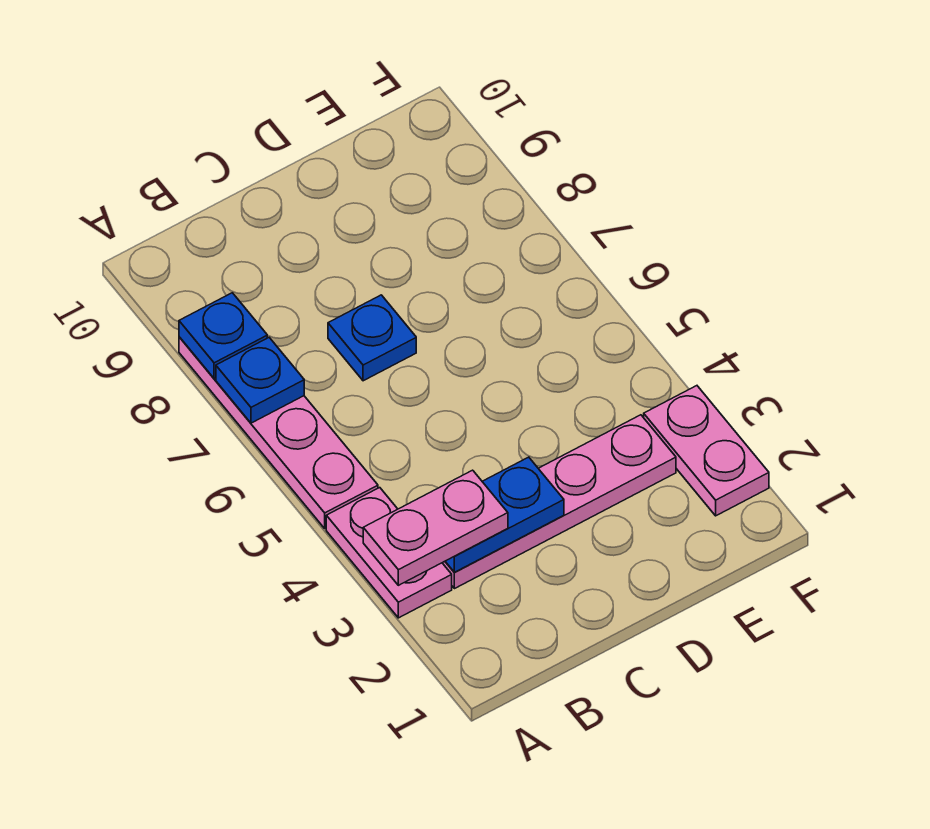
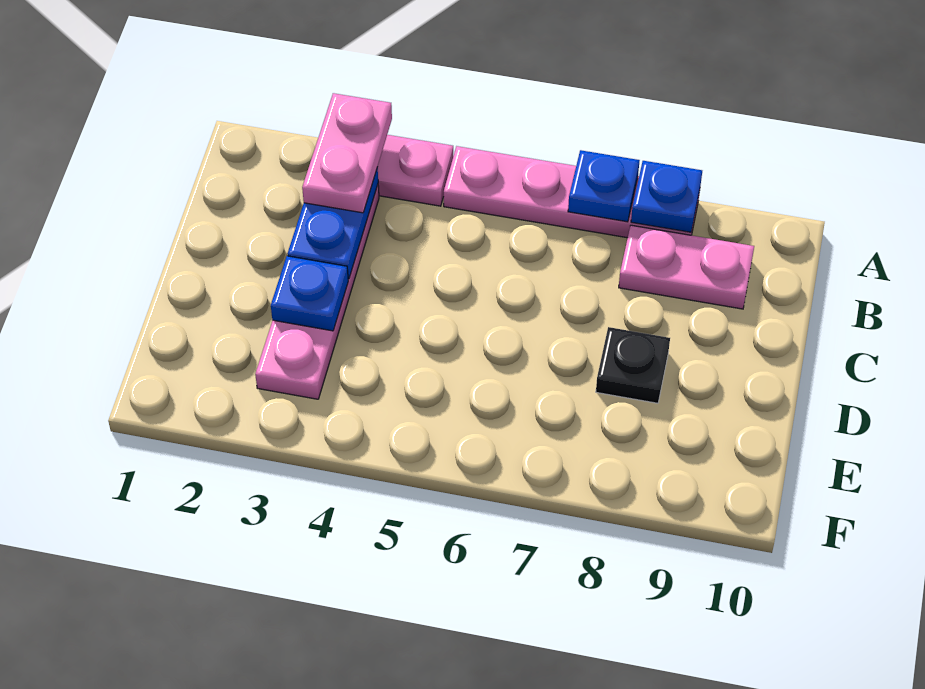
blue plate C7 level 1 -> blue plate D3 level 2
none -> black plate D8 level 1
pink plate F2:F3 level 1 -> pink plate B8:B9 level 1

